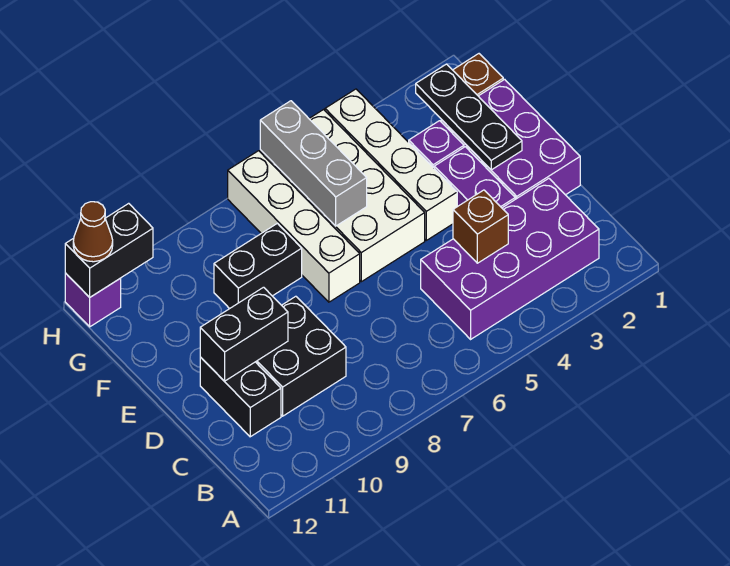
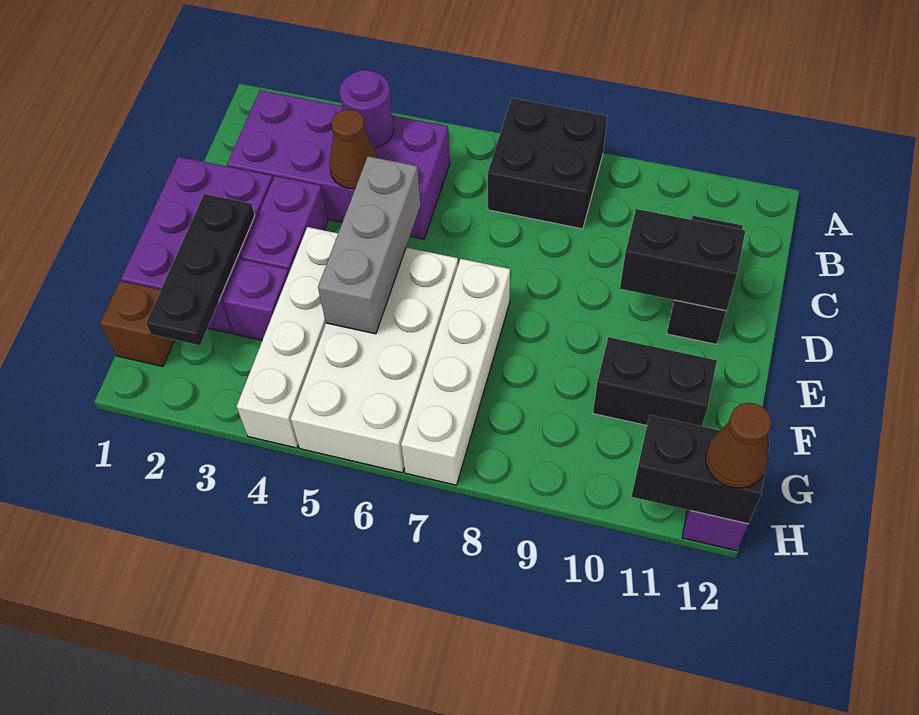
none -> purple round brick B4 level 2
brown brick C4 level 2 -> brown cone C4 level 2
black brick C9:D10 level 1 -> black brick A7:B8 level 1
grey brick F6:H6 level 2 -> grey brick D5:F5 level 2
black brick F8:F9 level 1 -> black brick F10:F11 level 1

